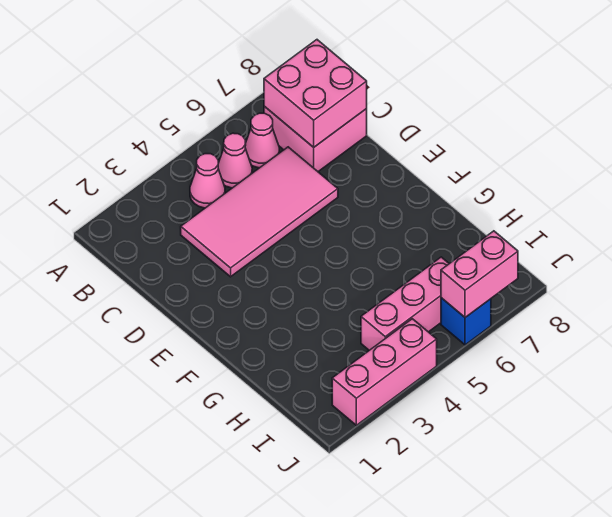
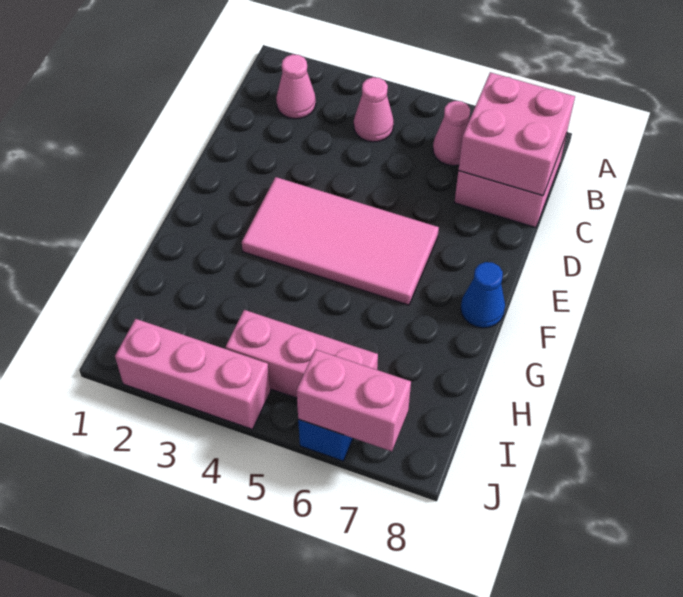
pink cone B5 level 1 -> pink cone B2 level 1
pink tile C3:D6 level 1 -> pink tile E3:F6 level 1
none -> blue cone F8 level 1

